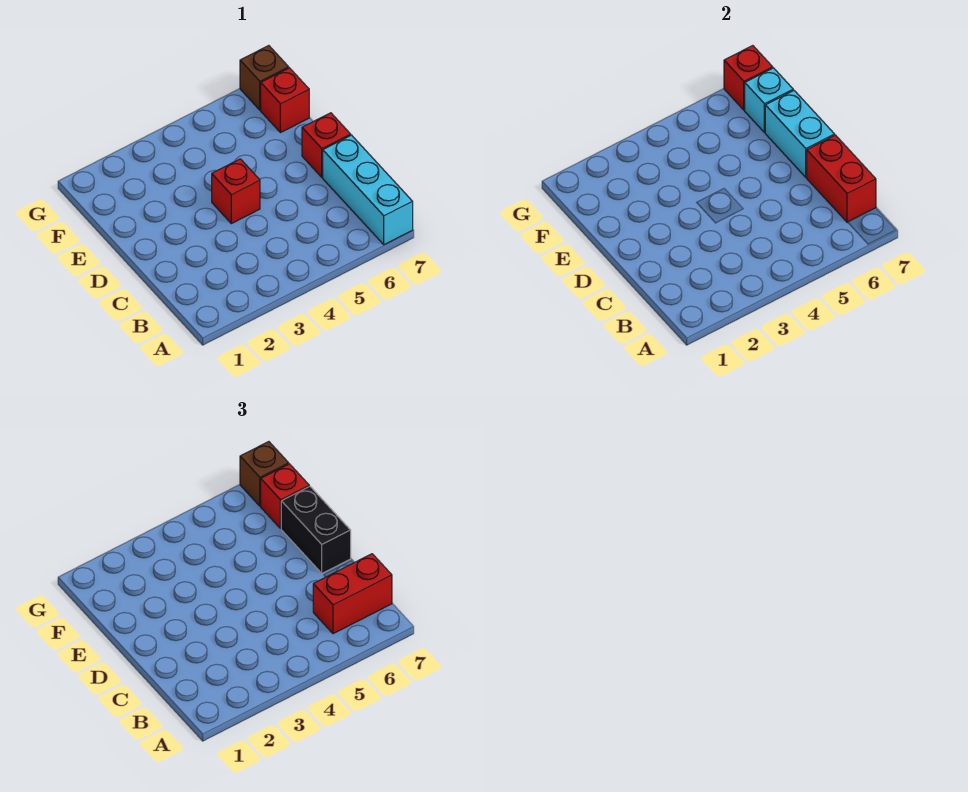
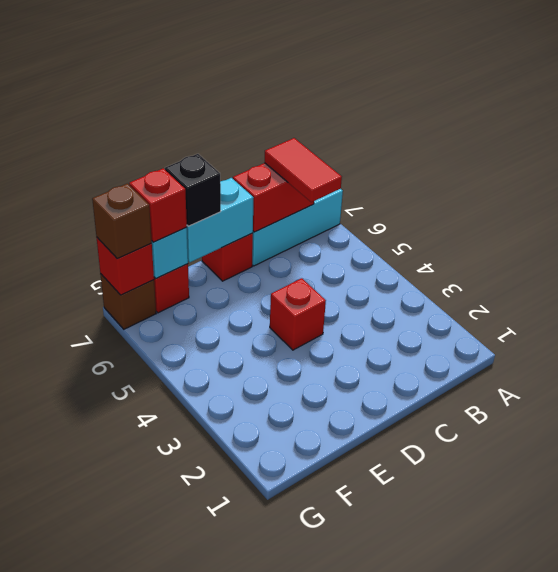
red brick B6:B7 level 3 -> red tile B6:B7 level 3
black brick D7:E7 level 3 -> black brick E7 level 3

